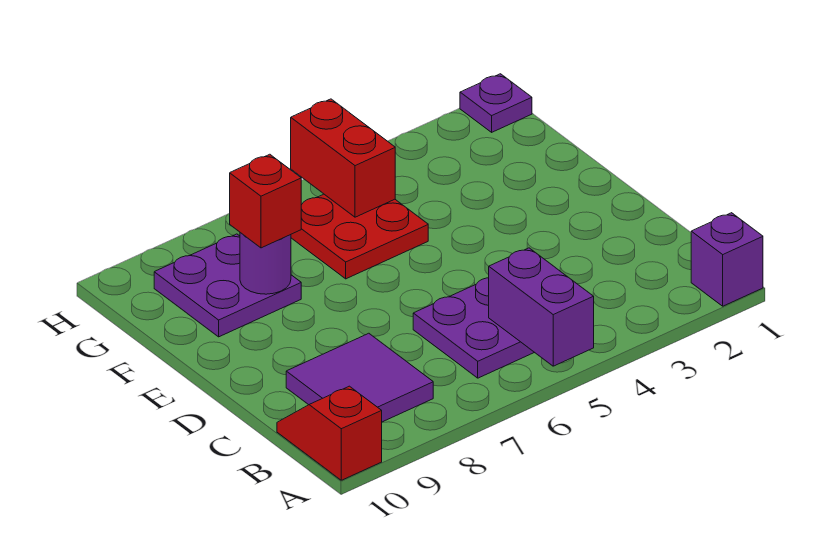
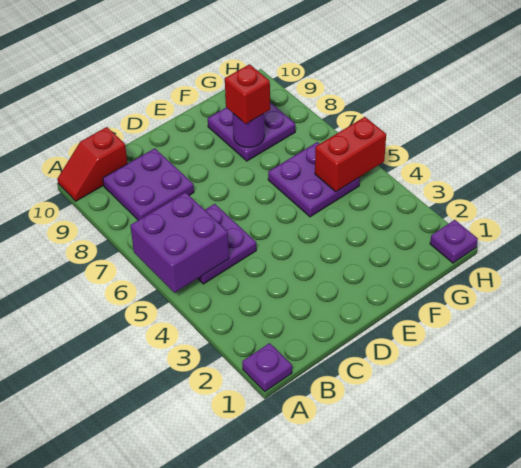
purple brick A1 level 1 -> purple plate A1 level 1
purple brick A5:B5 level 2 -> purple brick A5:B6 level 2
red slope A10:B10 level 1 top A -> red slope A10:B10 level 1 top B
purple tile B8:C9 level 1 -> purple plate B8:C9 level 1
red plate F5:G6 level 1 -> purple plate F5:G6 level 1

